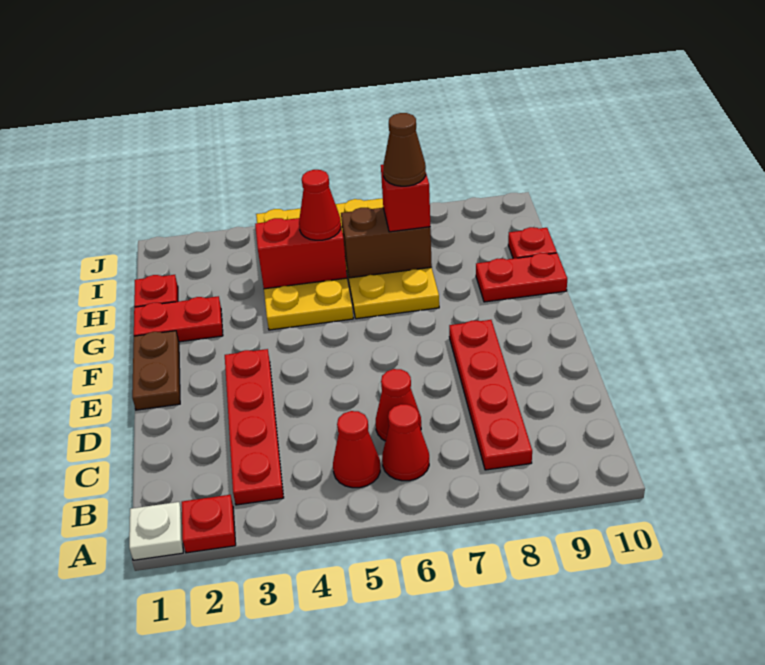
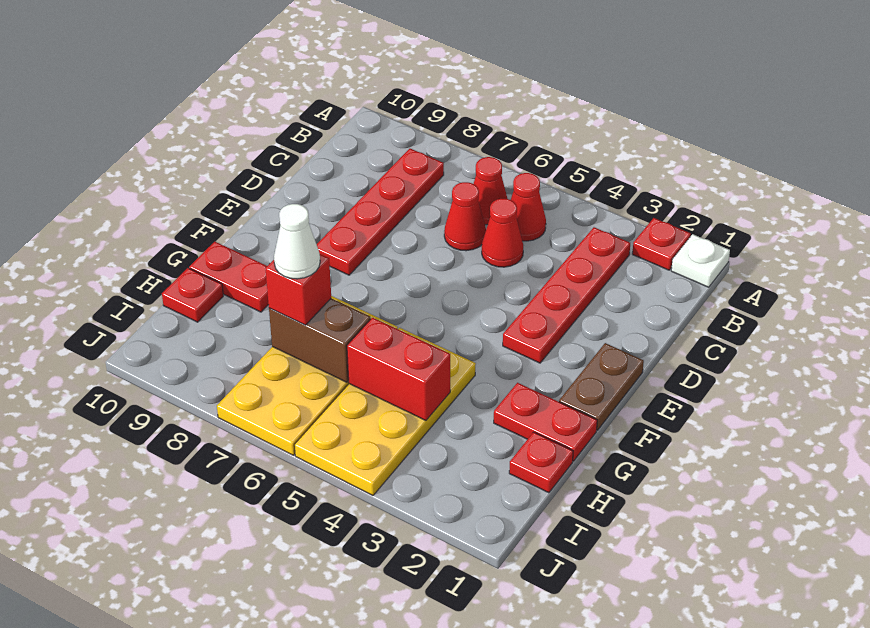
red cone H5 level 3 -> red cone C5 level 1
brown cone H7 level 4 -> white cone H7 level 4

